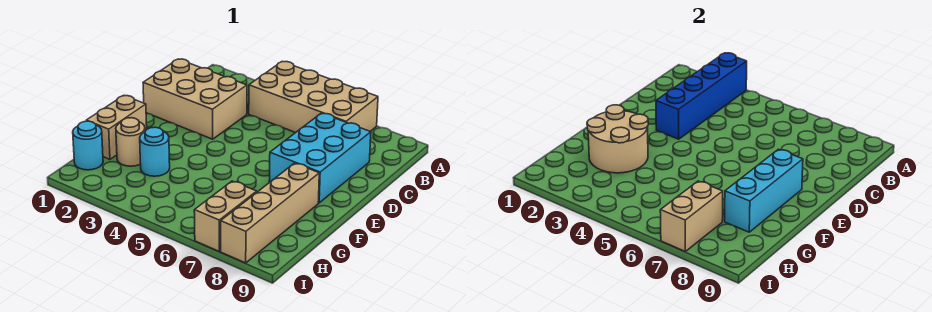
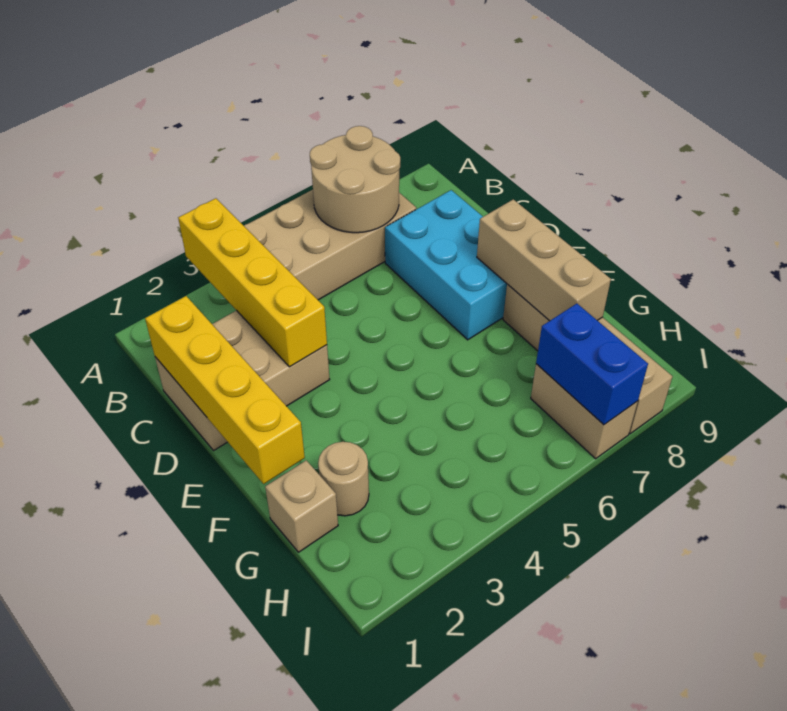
blue brick A3:D3 level 2 -> yellow brick A3:D3 level 2
none -> yellow brick C1:F1 level 2
cyan brick E8:G8 level 2 -> tan brick E8:G8 level 2
tan brick F1:G1 level 1 -> tan brick G1 level 1
tan round brick F2:G3 level 2 -> tan round brick A6:B7 level 2
cyan round brick G3 level 1 -> none
cyan round brick H1 level 1 -> none
tan brick H7:I7 level 2 -> blue brick H7:I7 level 2

